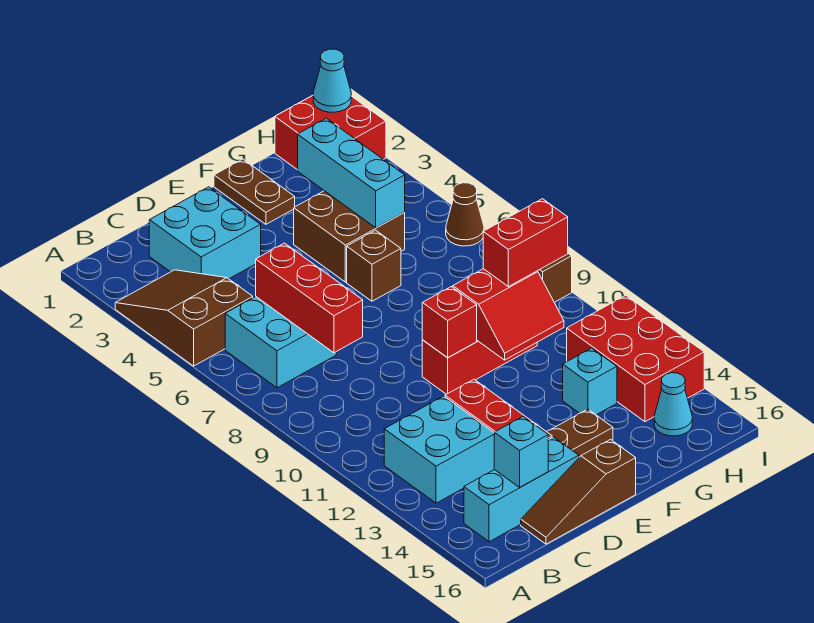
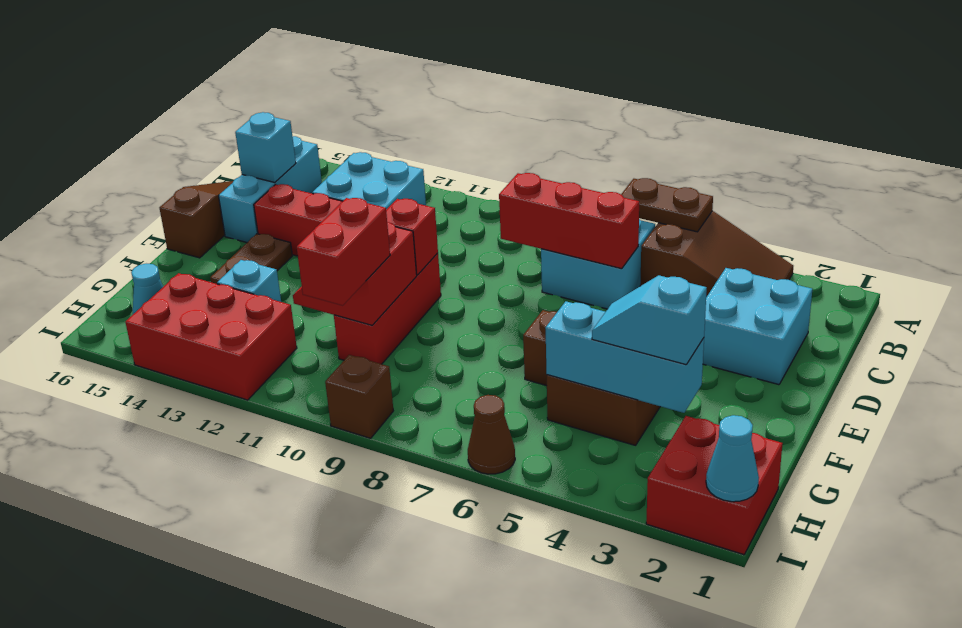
brown plate F1:F2 level 1 -> brown plate A5:A6 level 2
none -> cyan slope G3:G4 level 3 top 3

